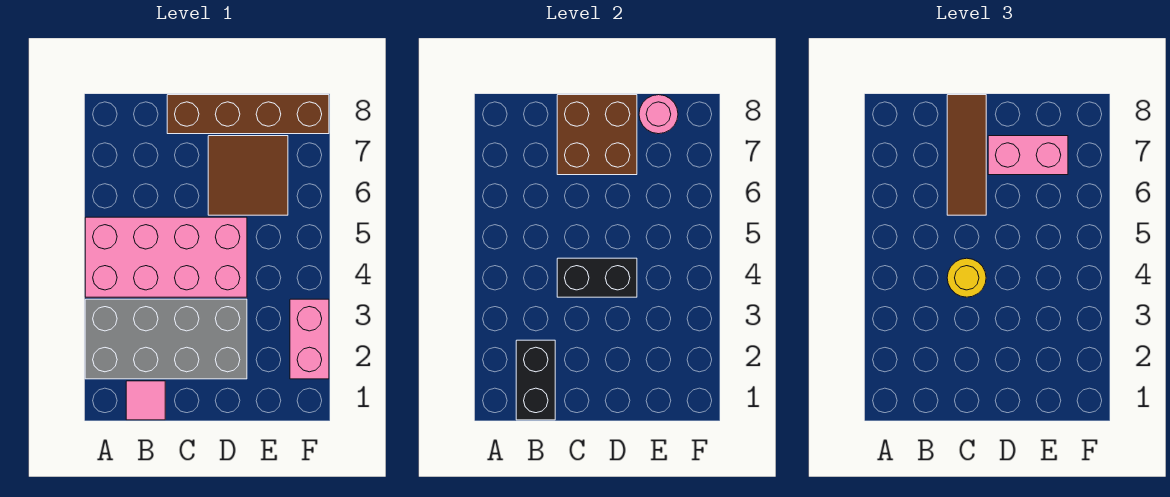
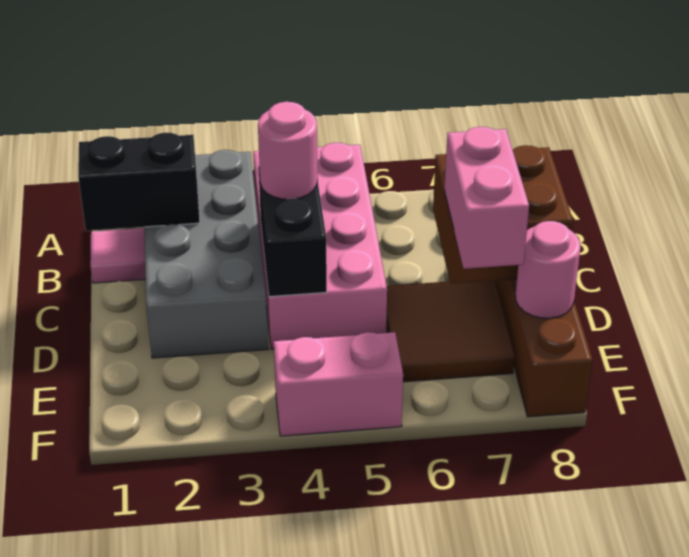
yellow round brick C4 level 3 -> pink round brick C4 level 3
brown tile C6:C8 level 3 -> none
pink brick F2:F3 level 1 -> pink brick F4:F5 level 1

